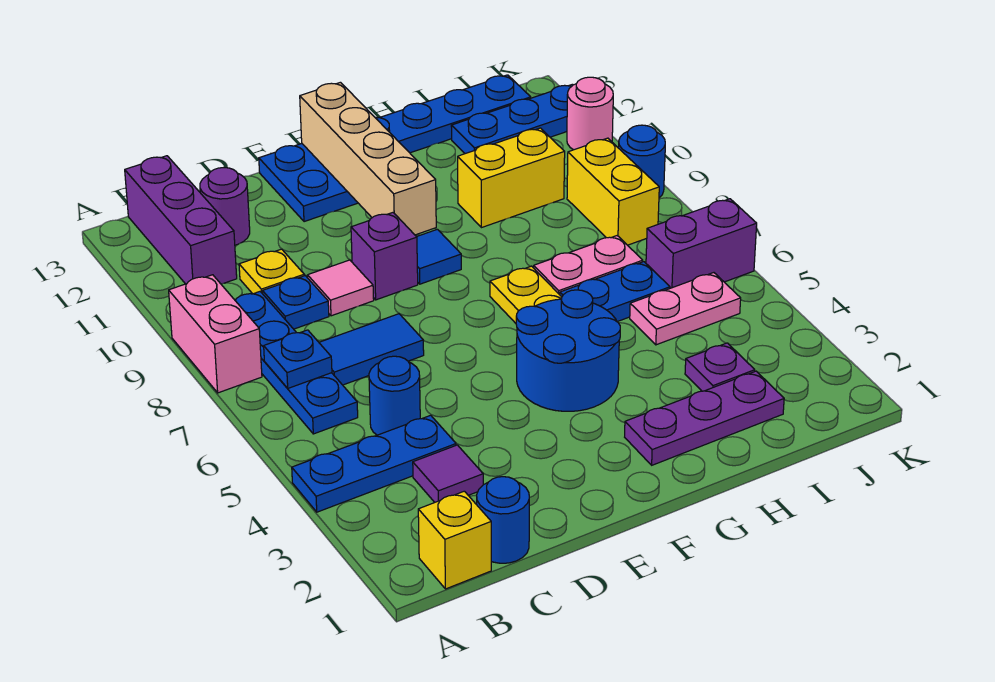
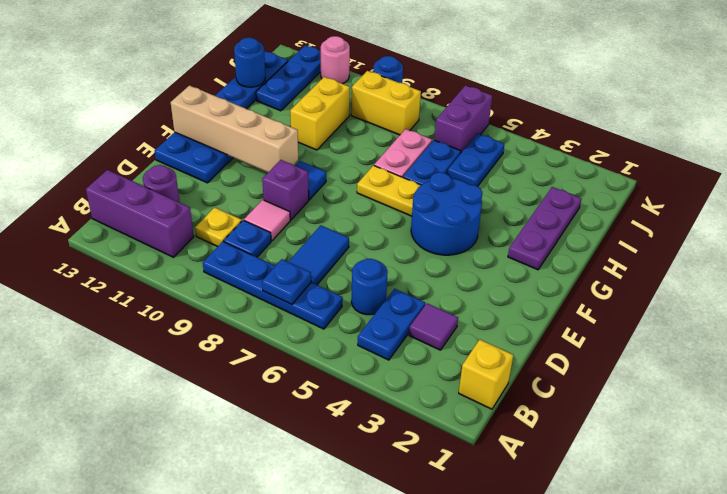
blue plate A4:C4 level 1 -> blue plate B4:C4 level 1
pink brick A8:A9 level 1 -> none
blue round brick C1 level 1 -> blue round brick I13 level 2
purple plate I3 level 1 -> none
pink plate I5:J5 level 1 -> blue plate I5:J5 level 1

